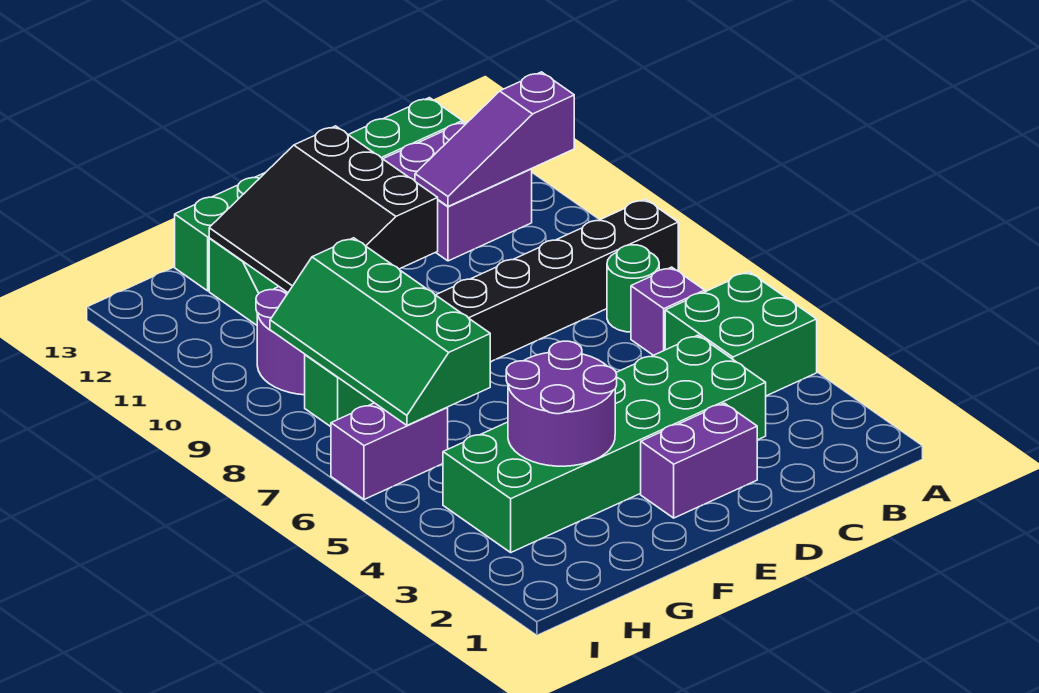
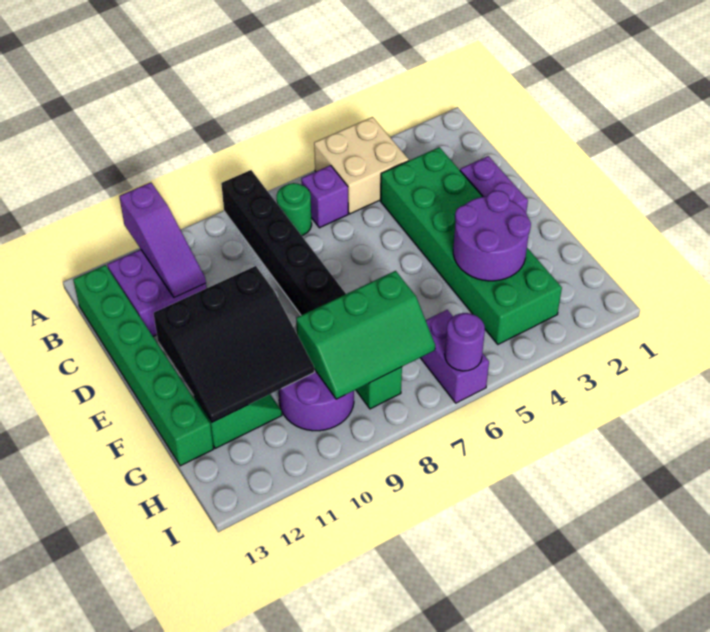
green brick A4:B5 level 1 -> tan brick A4:B5 level 1
green slope G6:H9 level 2 top G -> green slope G7:H9 level 2 top G
none -> purple round brick I6 level 2

